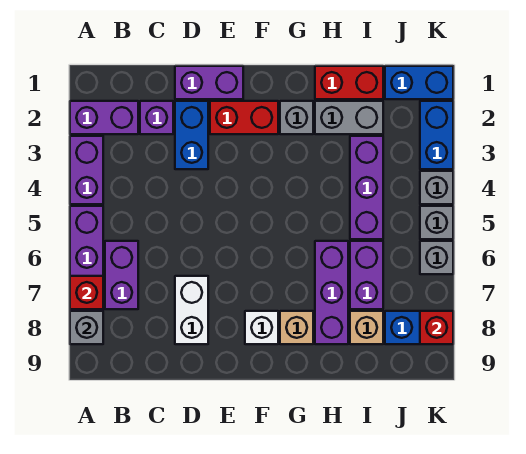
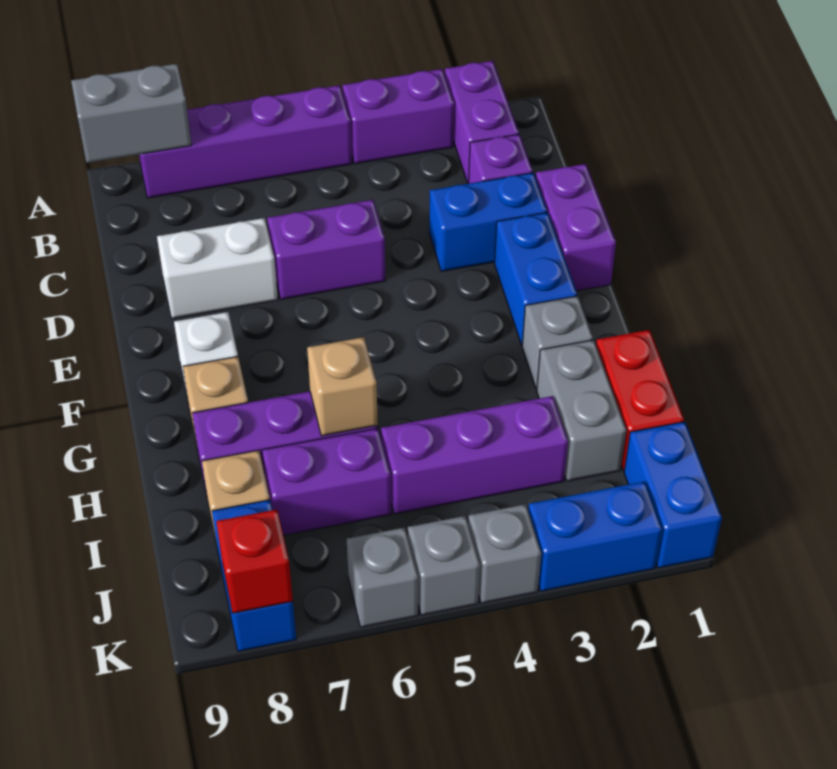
red brick A7 level 2 -> none
grey brick A8 level 2 -> grey brick A8:A9 level 2
purple brick B6:B7 level 1 -> purple brick D5:D6 level 1
red brick E2:F2 level 1 -> blue brick E2:F2 level 1
none -> tan brick H6 level 2

